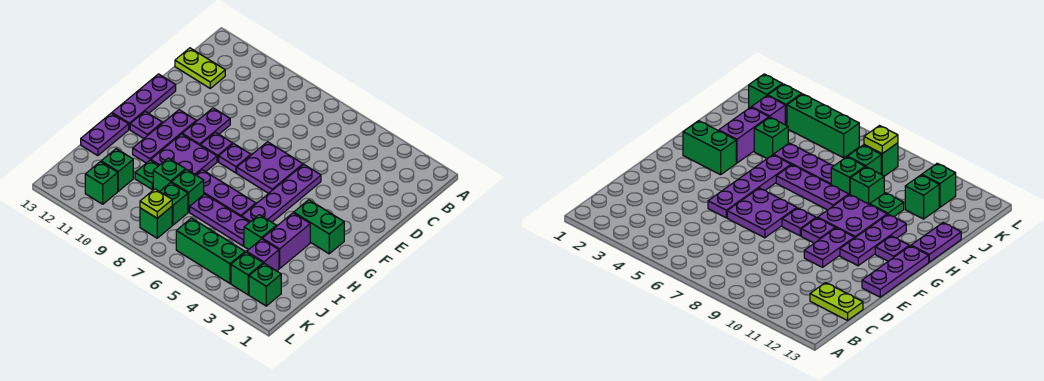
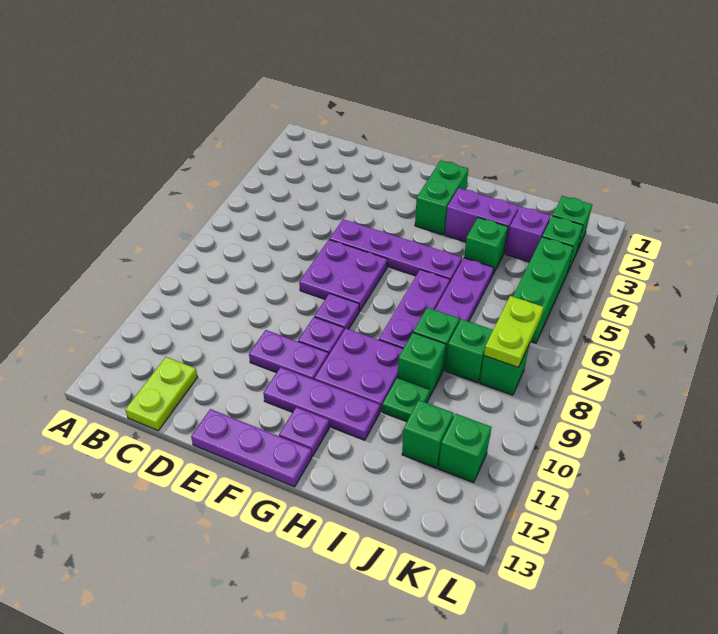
purple plate H13:I13 level 1 -> none
lime plate K8 level 2 -> lime plate K7:K8 level 2

